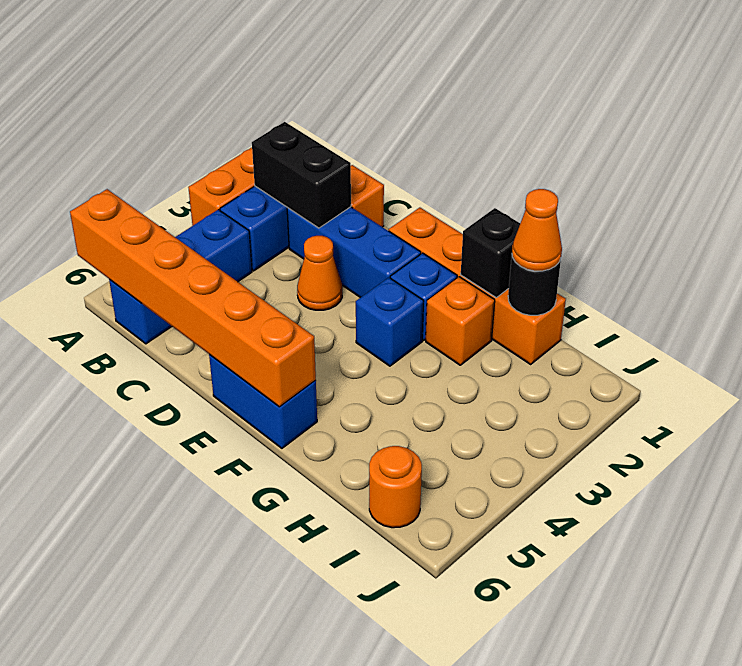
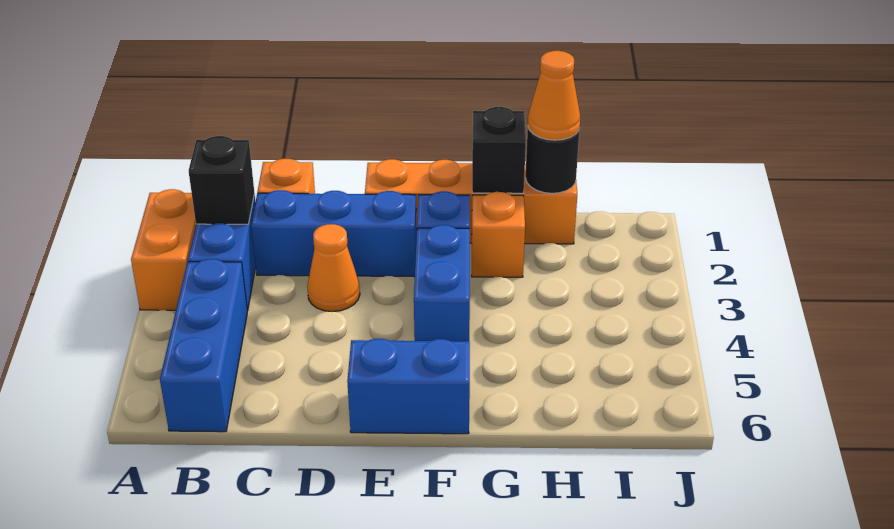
orange brick A6:F6 level 2 -> none
black brick B2:C2 level 2 -> black brick B2 level 2
blue brick F3 level 1 -> blue brick F3:F4 level 1
orange round brick I6 level 1 -> none

